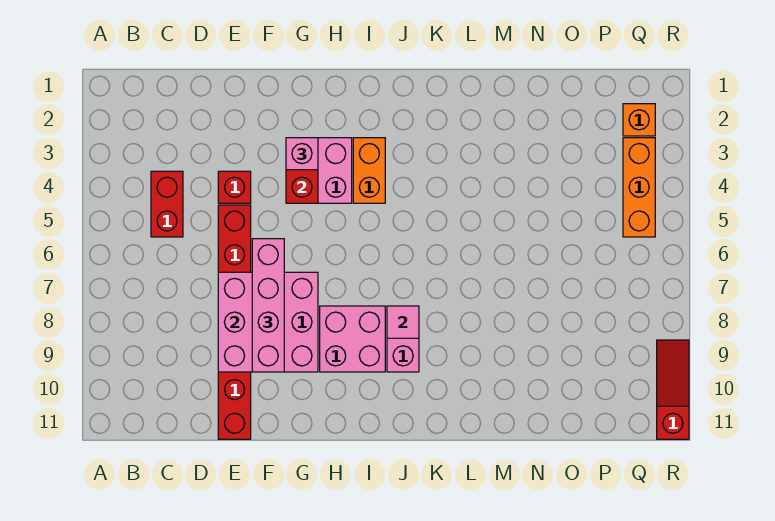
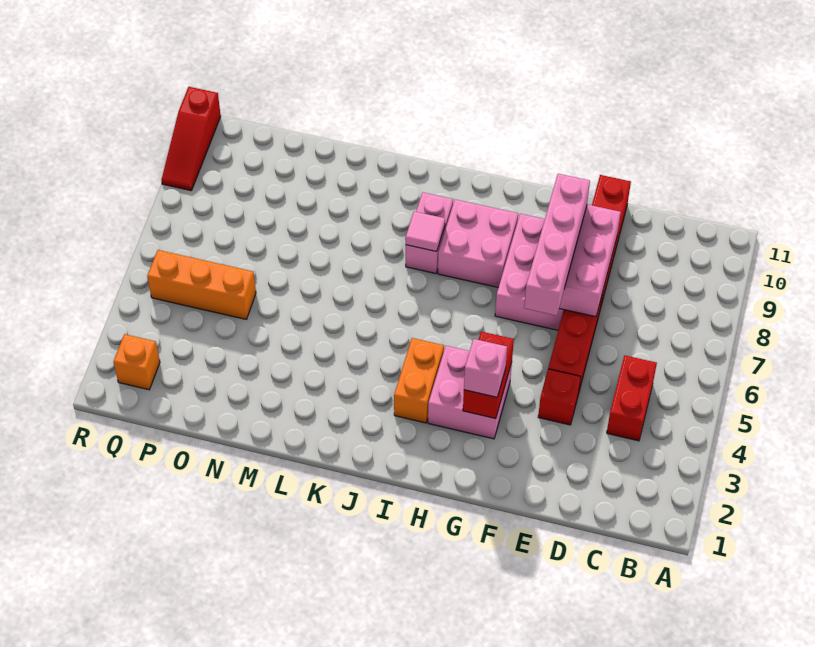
orange brick Q3:Q5 level 1 -> orange brick O5:Q5 level 1

